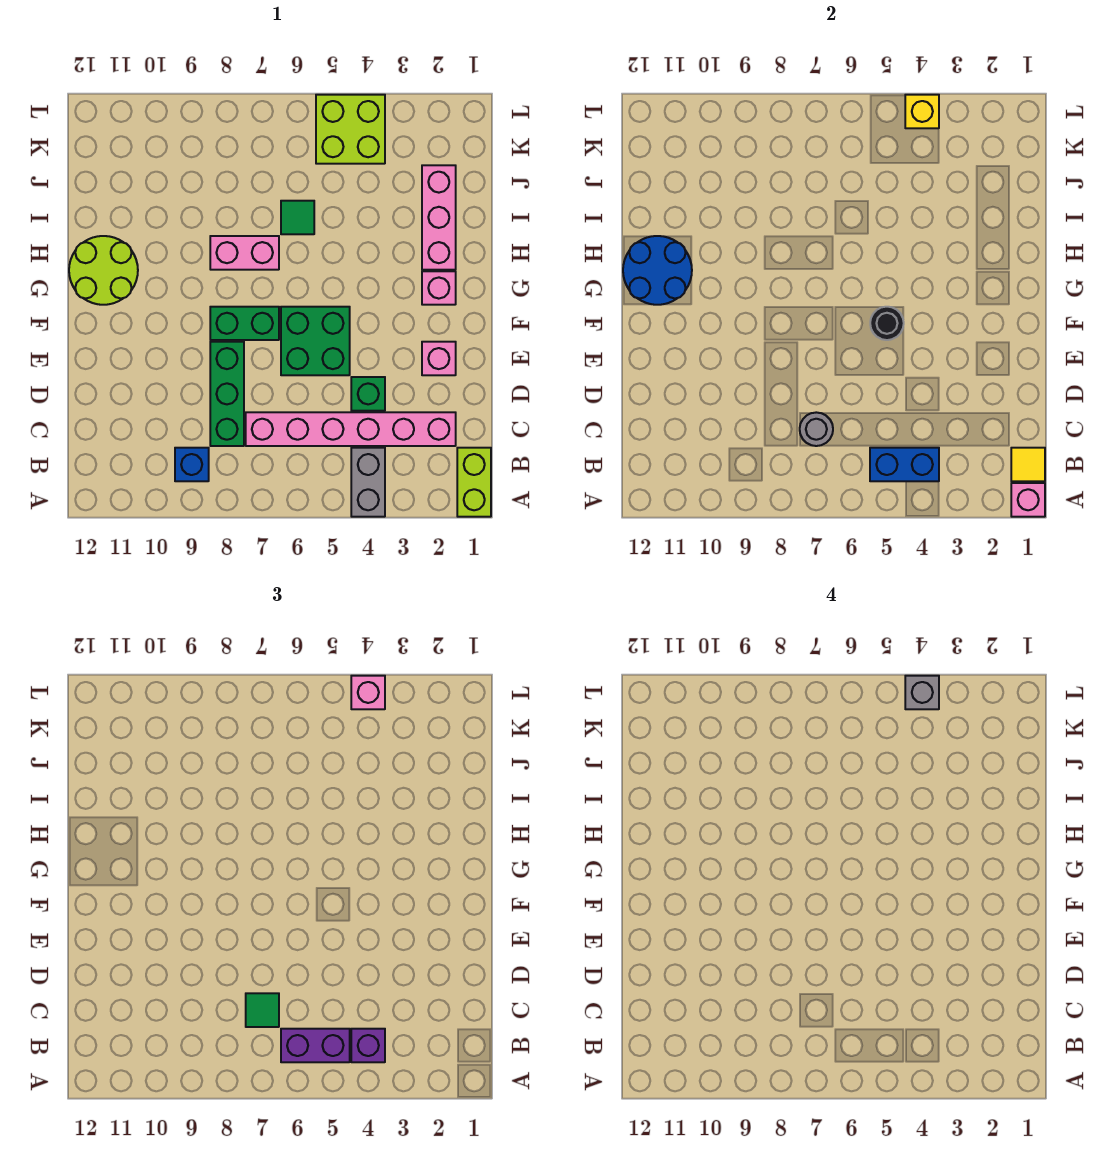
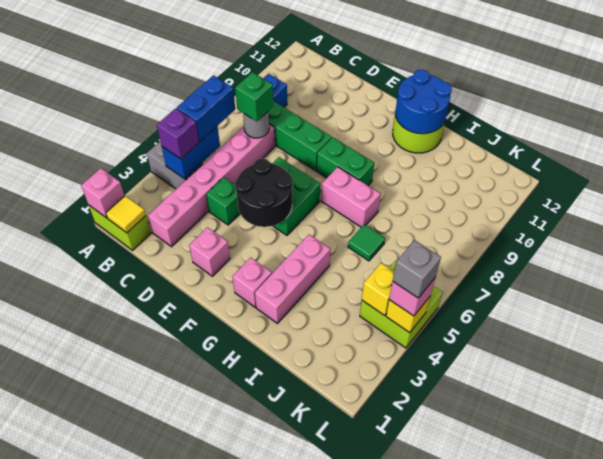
purple brick B5:B6 level 3 -> blue brick B5:B6 level 3
green tile C7 level 3 -> green brick C7 level 3
black round brick F5 level 2 -> black round brick E4:F5 level 2
green brick F7:F8 level 1 -> green brick F8:G8 level 1
pink brick H2:J2 level 1 -> pink brick H2:H4 level 1
pink brick H7:H8 level 1 -> pink brick G7:H7 level 1
none -> yellow brick K4 level 2

